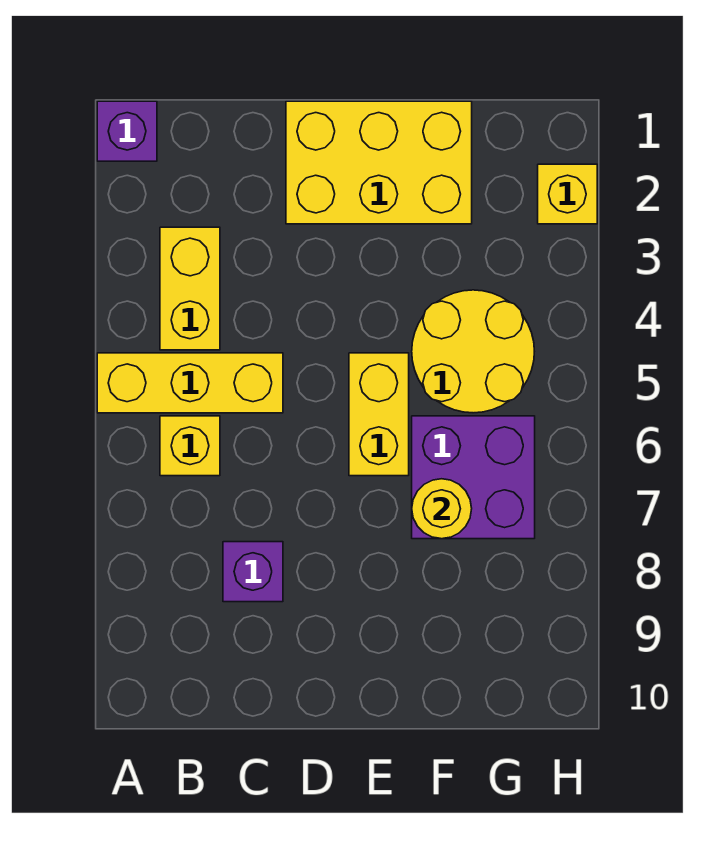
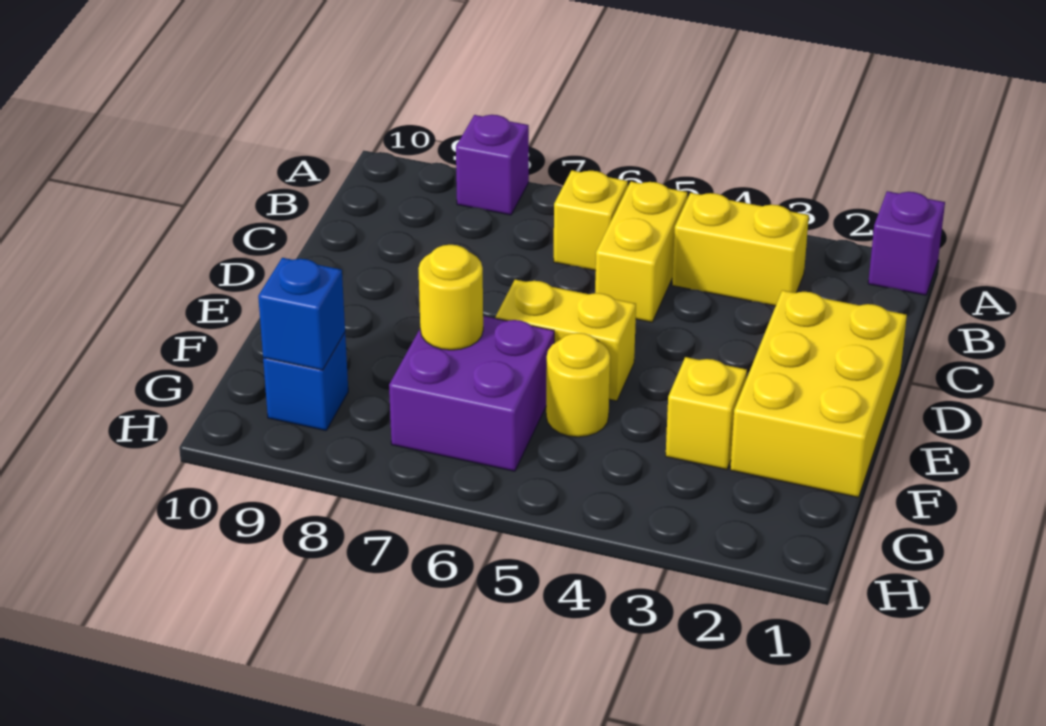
yellow brick A5:C5 level 1 -> yellow brick B5:C5 level 1
purple brick C8 level 1 -> purple brick A8 level 1
yellow round brick F4:G5 level 1 -> yellow round brick F5 level 1
none -> blue brick G9 level 1
none -> blue brick G9 level 2
yellow brick H2 level 1 -> yellow brick F3 level 1

